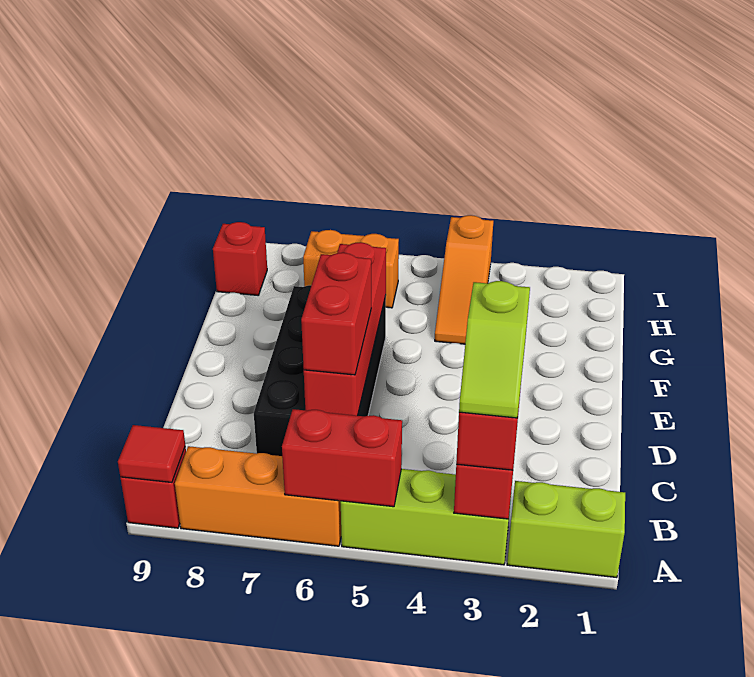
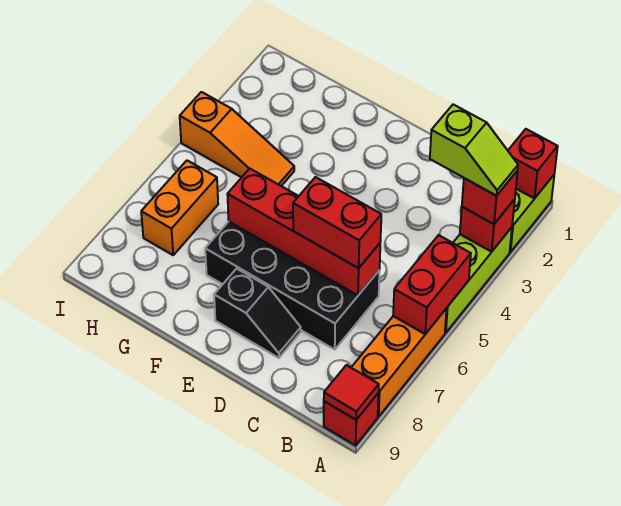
none -> black slope D8:E8 level 1 top E
red brick H9 level 1 -> red brick A1 level 2

